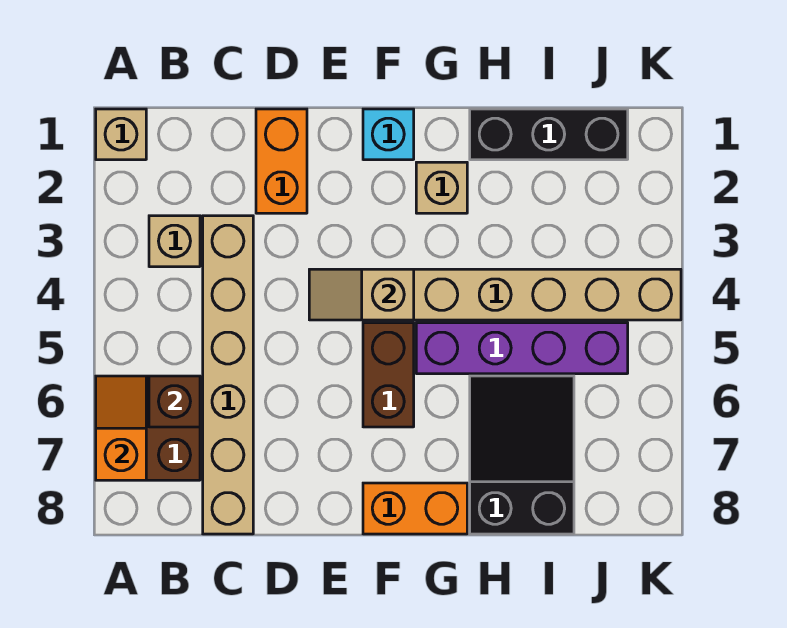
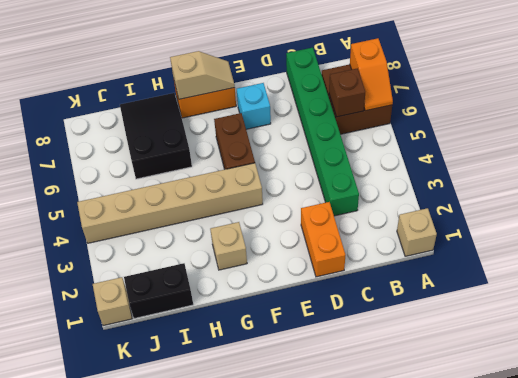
tan brick B3 level 1 -> tan brick K1 level 1
tan brick C3:C8 level 1 -> green brick C3:C8 level 1
tan slope E4:F4 level 2 top F -> tan slope F8:G8 level 2 top G
cyan brick F1 level 1 -> cyan brick E7 level 1
purple brick G5:J5 level 1 -> none
black brick H1:J1 level 1 -> black brick I1:J1 level 1
black slope H6:I8 level 1 top 8 -> black slope H6:I8 level 1 top 6

